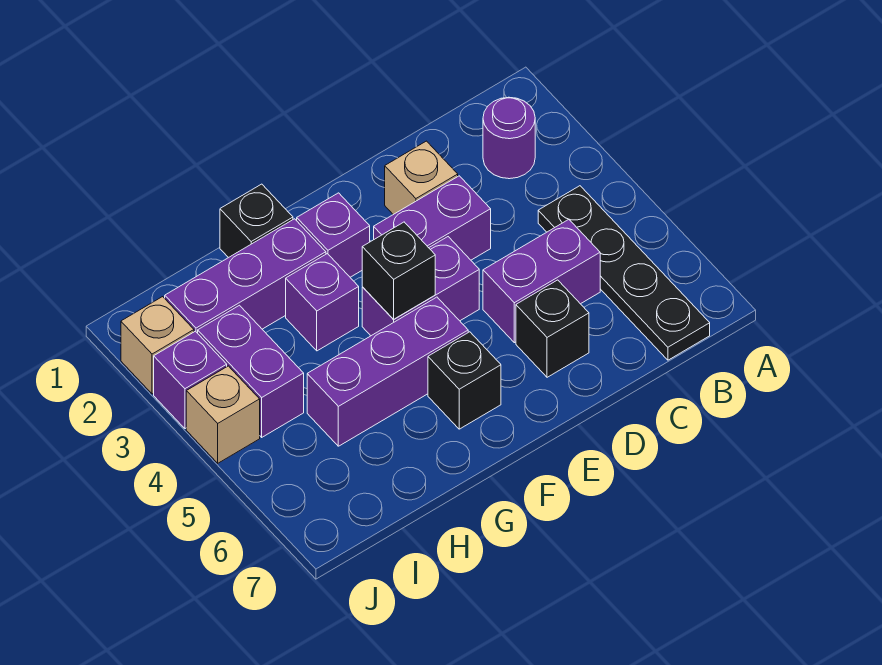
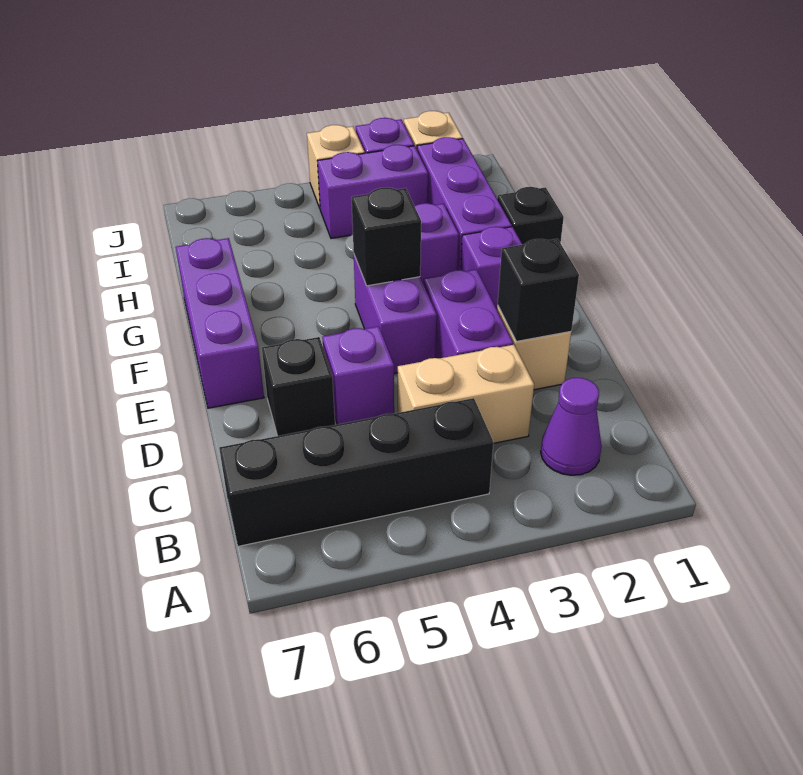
purple round brick B2 level 1 -> purple cone B2 level 1
black plate B4:B7 level 1 -> black brick B4:B7 level 1
none -> tan brick C3:C4 level 1
purple brick C5:D5 level 1 -> purple brick D5 level 1
purple brick F5:H5 level 1 -> purple brick E7:G7 level 1
black brick F6 level 1 -> black brick D2 level 2

